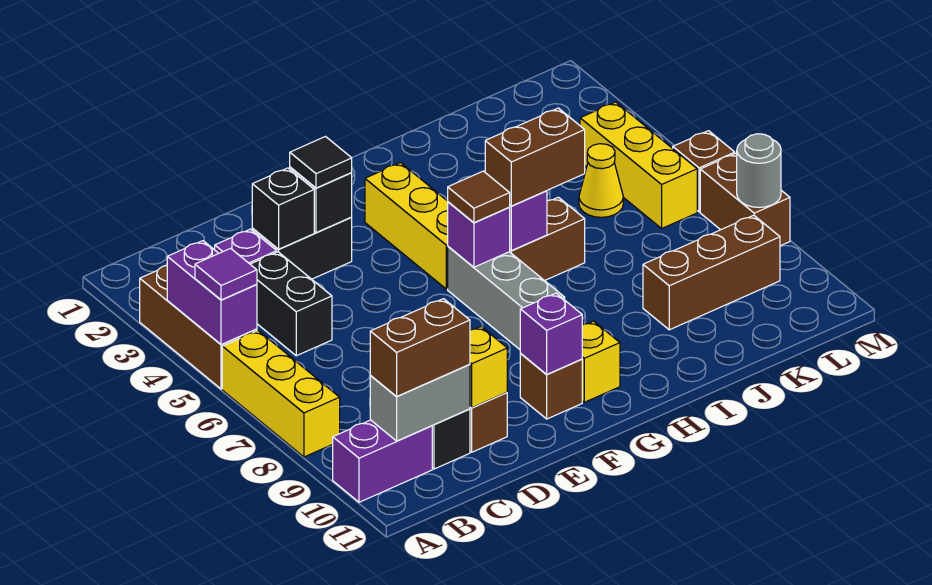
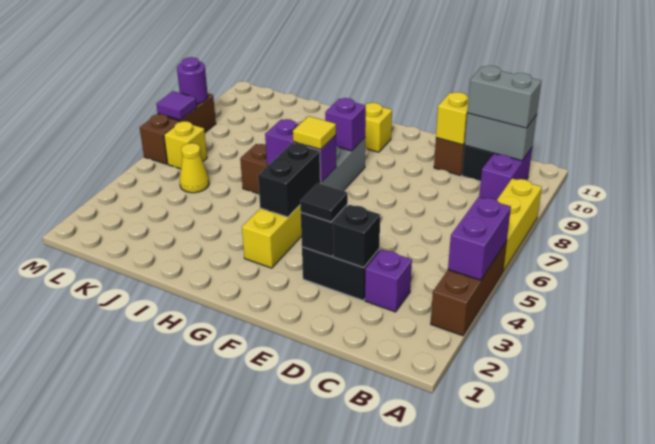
purple tile A5 level 3 -> purple tile M7 level 2
purple brick A10:B10 level 1 -> purple brick B9:B10 level 1
brown brick B10:C10 level 3 -> grey brick B10:C10 level 3
black brick C4:C5 level 1 -> black brick G4:G5 level 2
brown brick F10 level 1 -> none
purple brick F10 level 2 -> purple brick G8 level 2
brown tile G6 level 3 -> yellow tile G6 level 3
brown brick H6:I6 level 3 -> none
brown brick J9:L9 level 1 -> none
yellow brick L4:L6 level 1 -> yellow brick L6 level 1
grey round brick M8 level 2 -> purple round brick M8 level 2

